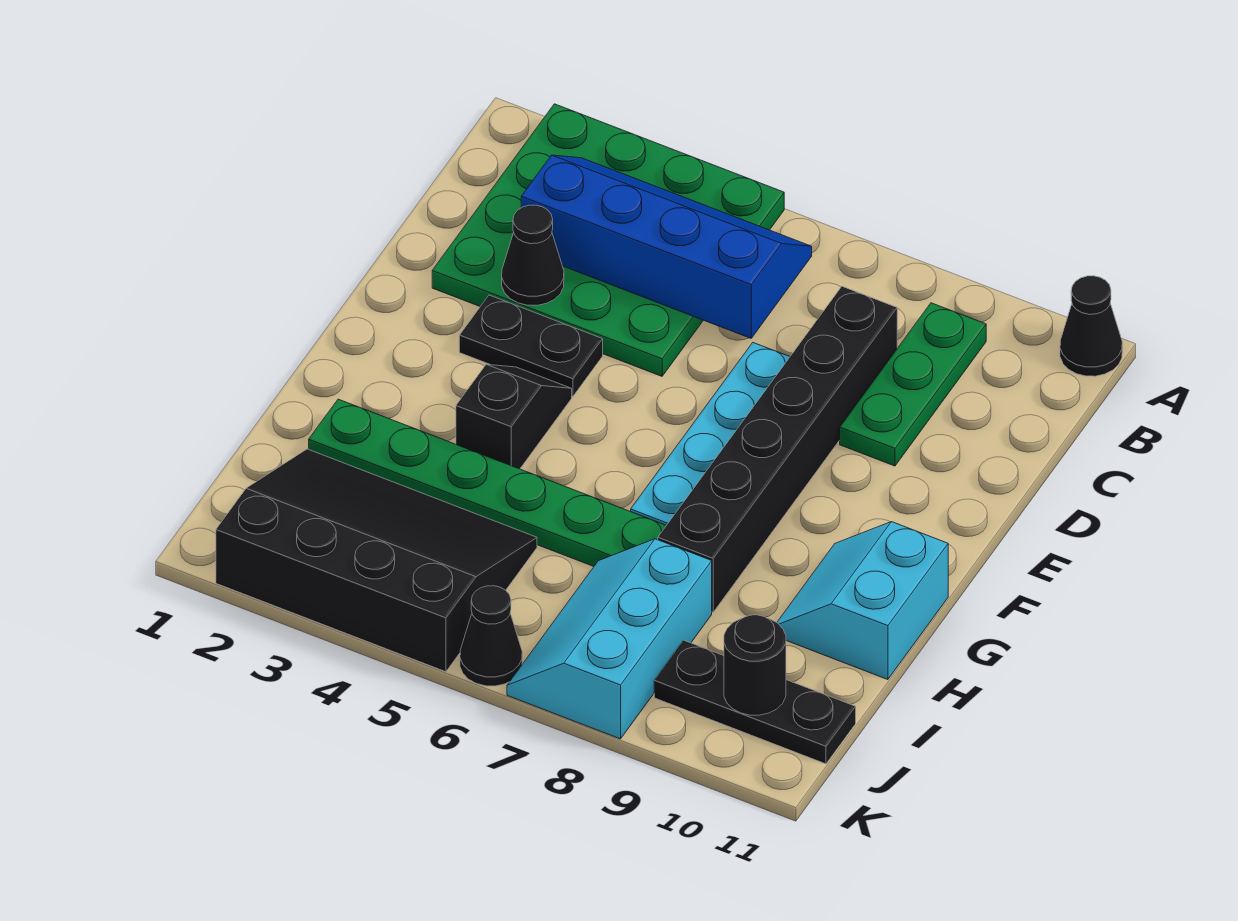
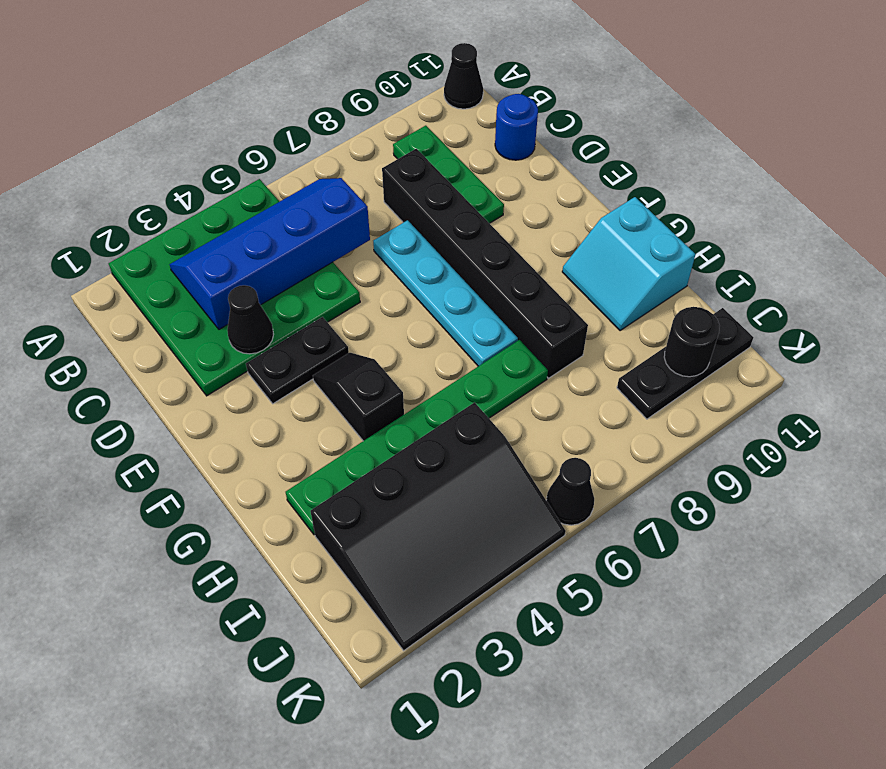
none -> blue round brick C11 level 1
black slope I2:K5 level 1 top K -> black slope I2:K5 level 1 top I
cyan slope I7:K8 level 1 top 8 -> none

